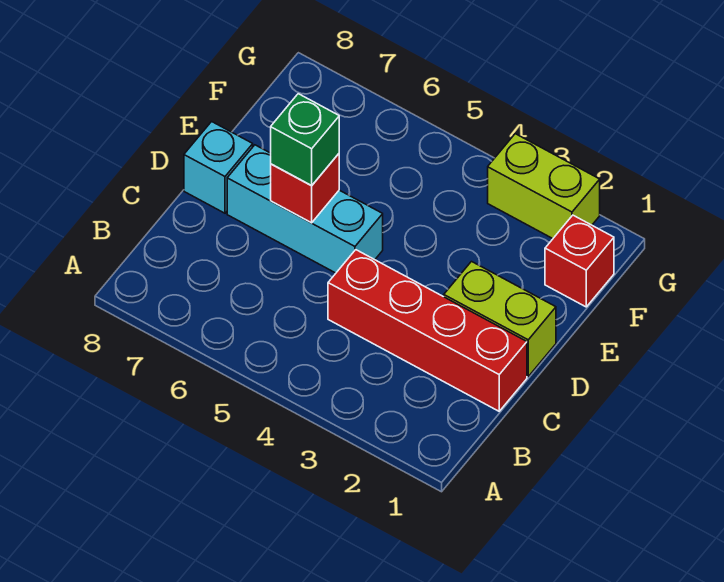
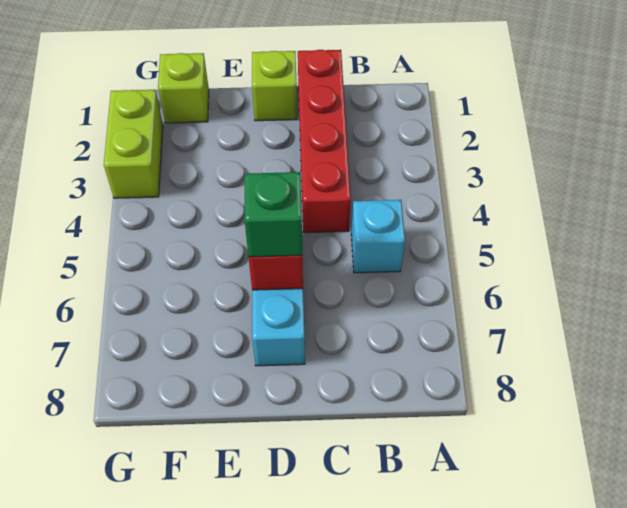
lime brick D1:D2 level 1 -> lime brick D1 level 1
cyan brick D8 level 1 -> cyan brick B5 level 1
red brick F1 level 1 -> lime brick F1 level 1

